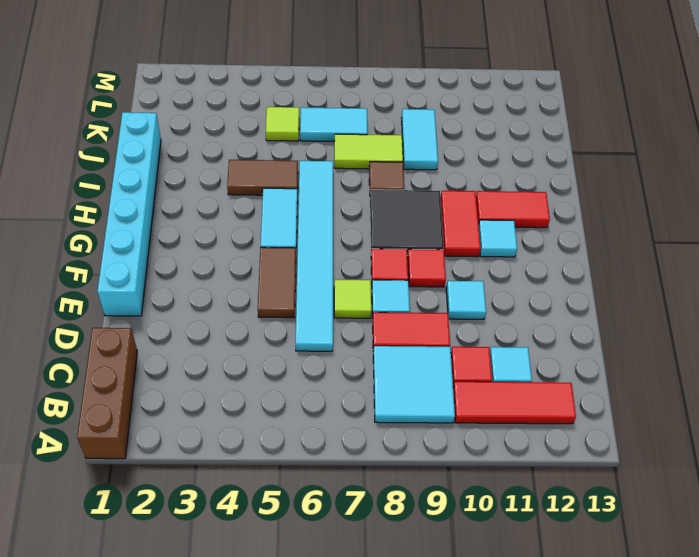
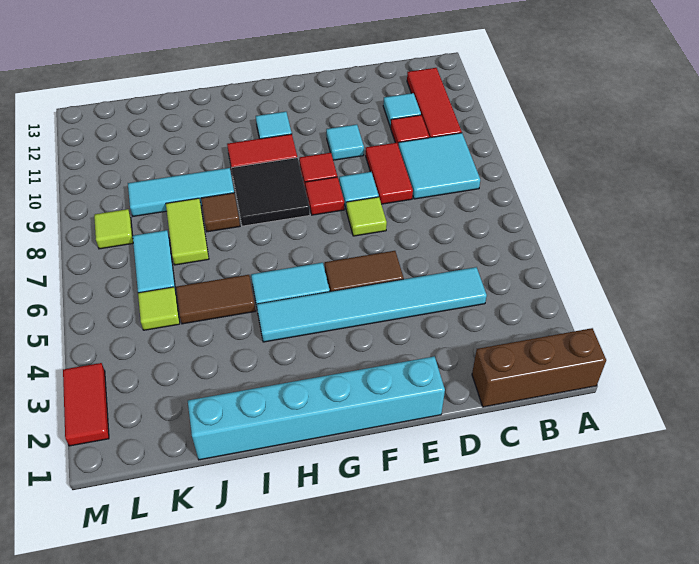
cyan tile D6:I6 level 1 -> cyan tile C4:H4 level 1
red tile H11:H12 level 1 -> red tile M2:M3 level 1
brown tile I4:I5 level 1 -> brown tile I5:J5 level 1
cyan tile J9:K9 level 1 -> cyan tile I9:K9 level 1
none -> lime tile L8 level 1

